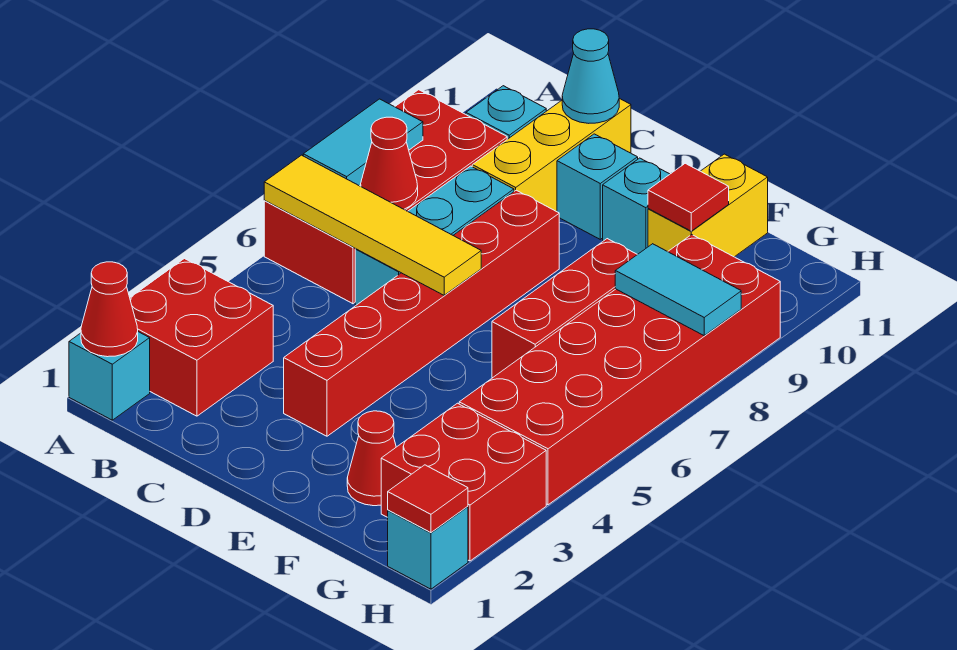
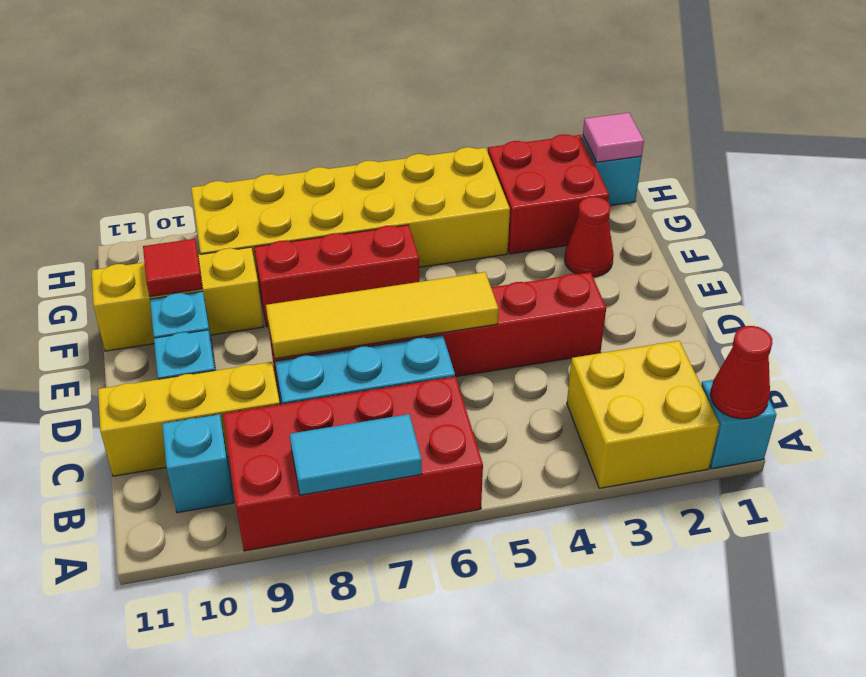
red brick A2:B3 level 1 -> yellow brick A2:B3 level 1
yellow tile A6:D6 level 2 -> yellow tile D5:D8 level 2
red cone B7 level 2 -> none
cyan cone C11 level 2 -> none
yellow brick F10:F11 level 1 -> yellow brick F9:F11 level 1
red brick G4:H9 level 1 -> yellow brick G4:H9 level 1
cyan tile G8:H8 level 2 -> none
red tile H1 level 2 -> pink tile H1 level 2

